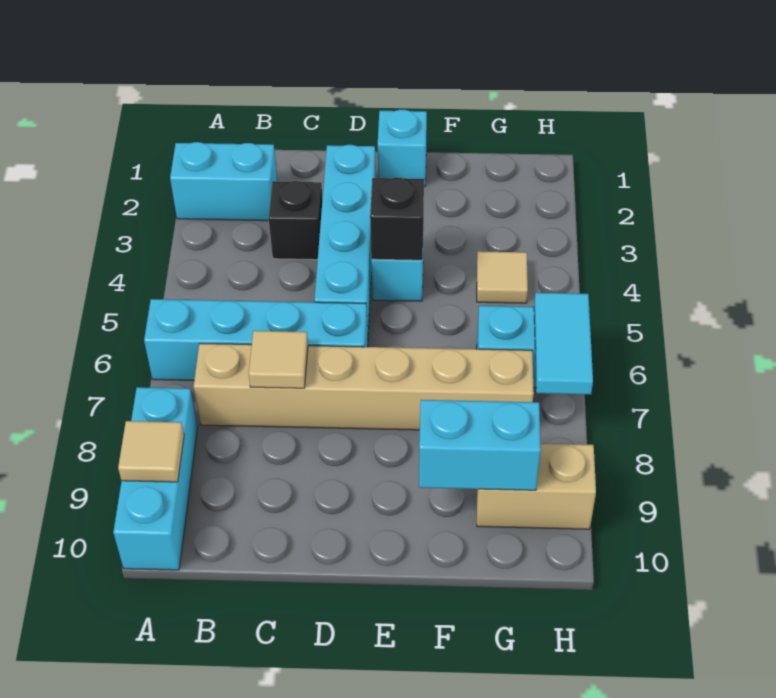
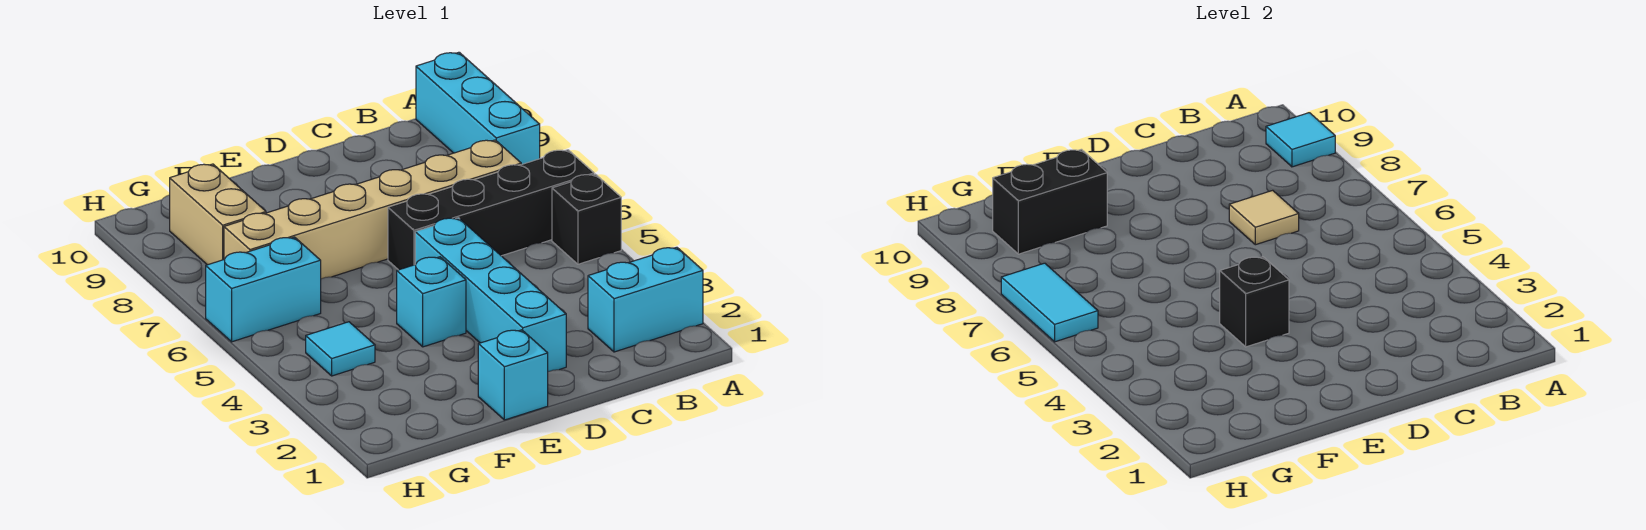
cyan brick A6:D6 level 1 -> black brick A6:D6 level 1
tan tile A9 level 2 -> cyan tile A9 level 2
black brick C3 level 1 -> black brick A5 level 1
cyan brick F9:G9 level 2 -> black brick F9:G9 level 2
tan tile G4 level 1 -> cyan tile G4 level 1
tan brick G9:H9 level 1 -> tan brick G8:G9 level 1

